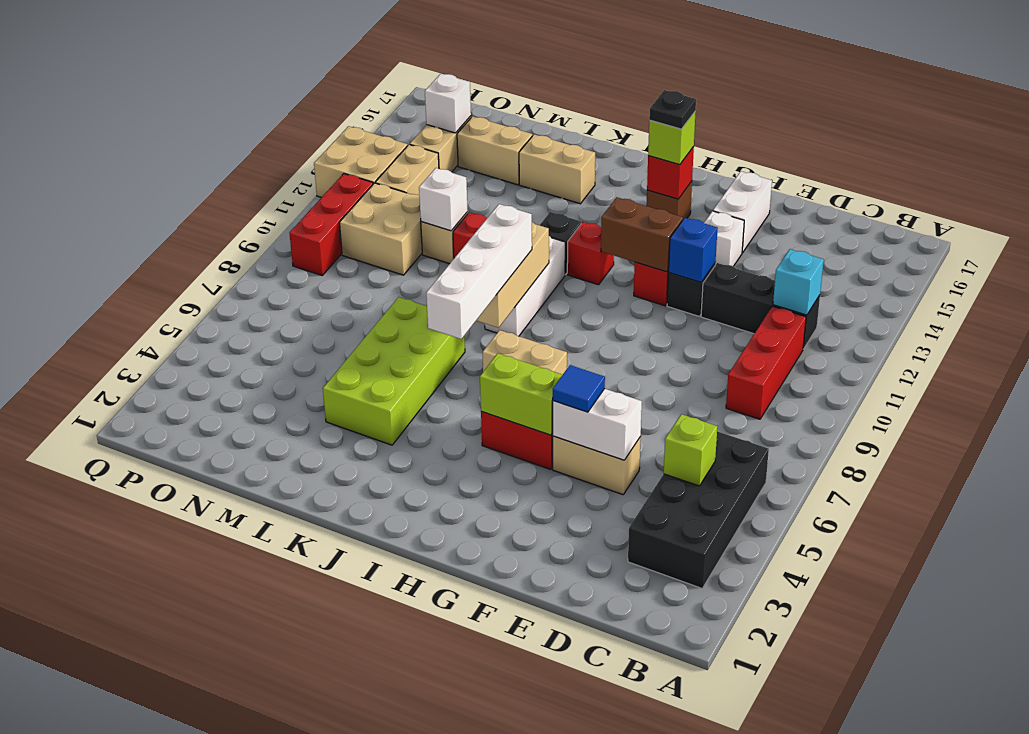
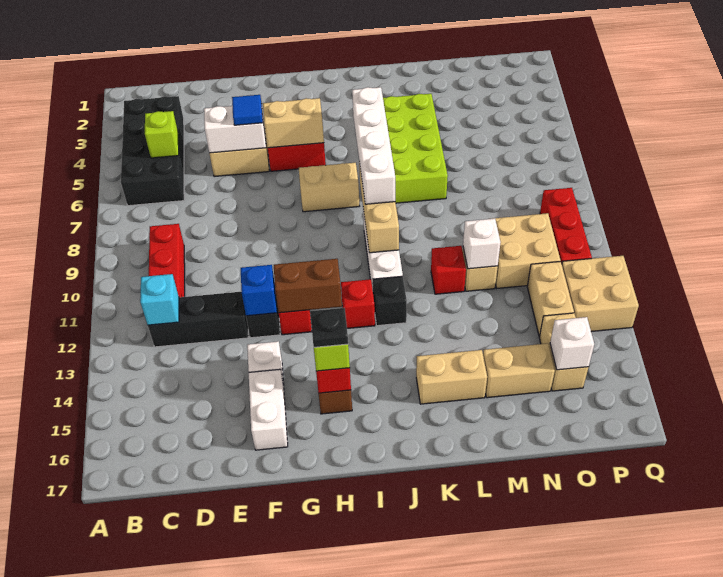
lime brick G5:H5 level 2 -> tan brick G5:H5 level 2

